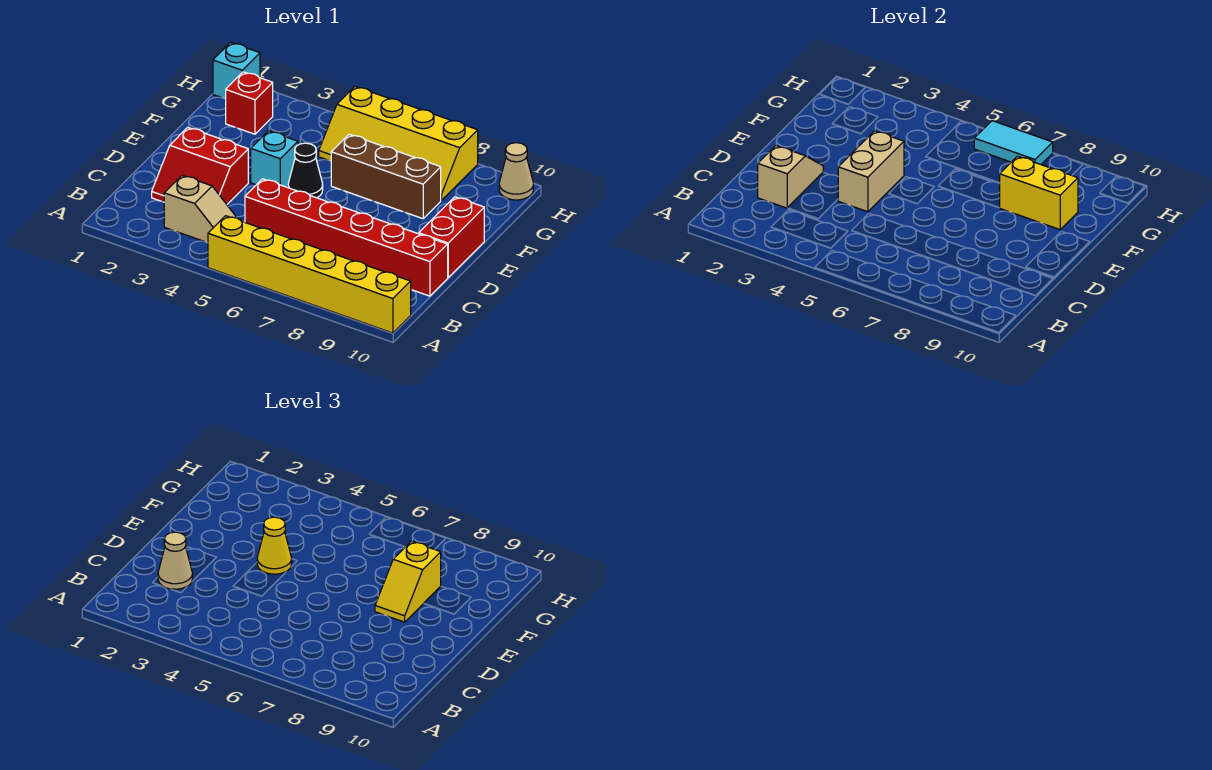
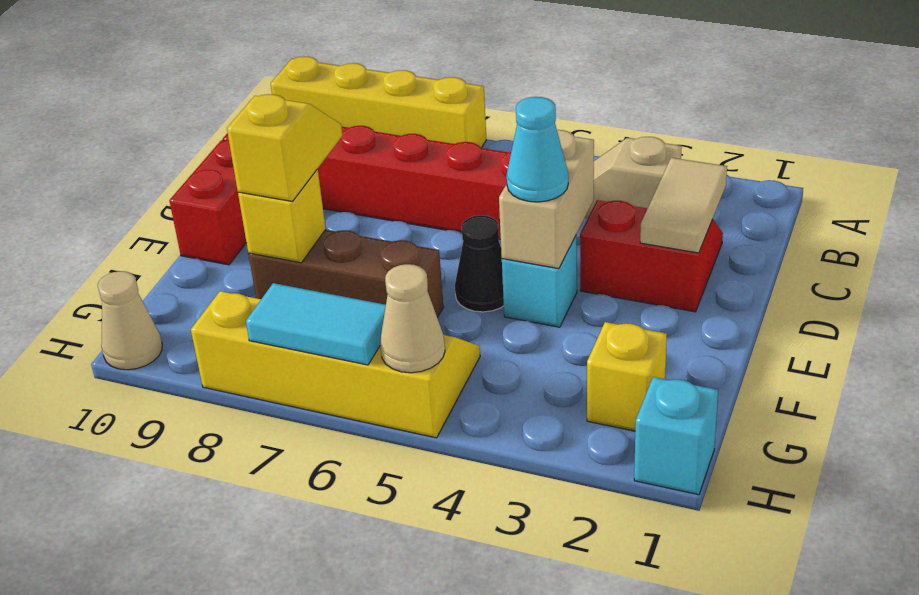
yellow brick A5:A10 level 1 -> yellow brick A7:A10 level 1
tan slope C2:D2 level 2 top C -> tan tile C2:D2 level 2
tan cone C2 level 3 -> tan cone H5 level 2
yellow cone E4 level 3 -> cyan cone E4 level 3
yellow brick F8:F9 level 2 -> yellow brick F8 level 2
red brick G2 level 1 -> yellow brick G2 level 1

